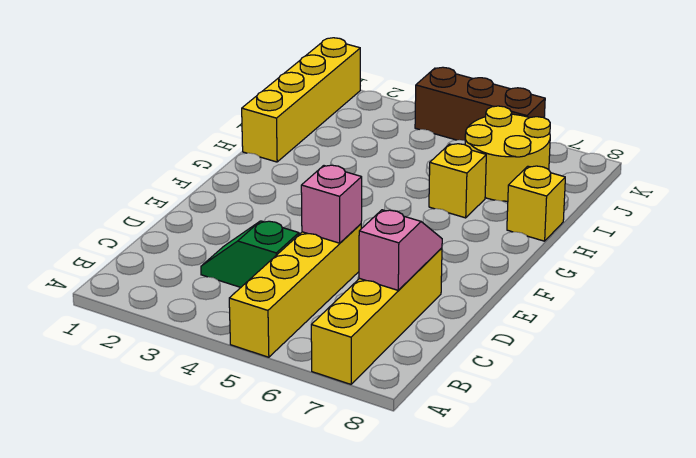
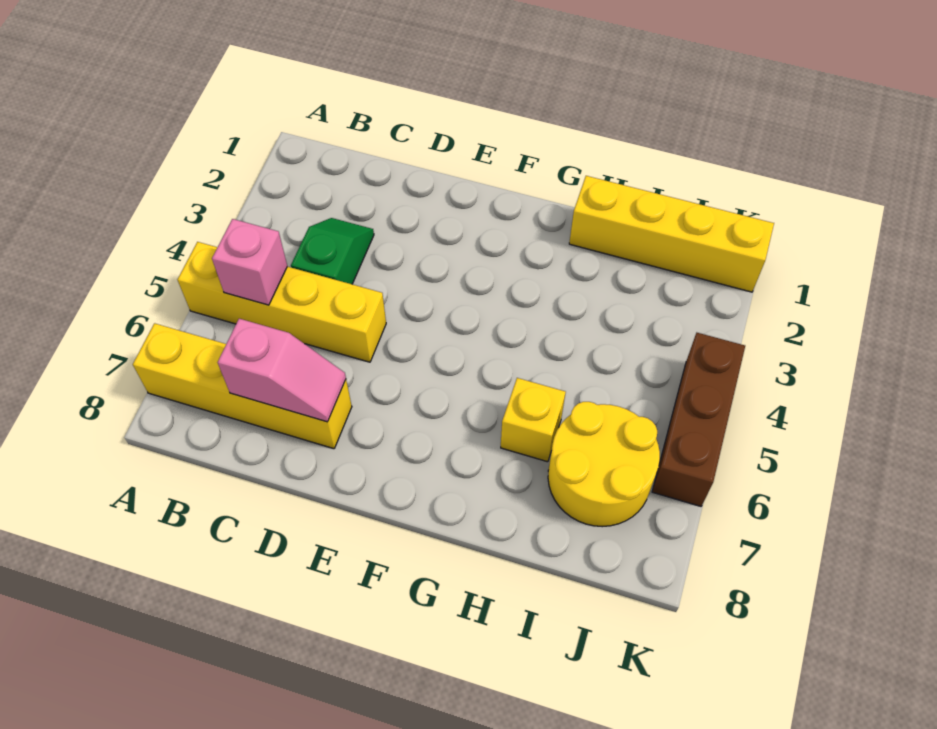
pink brick D5 level 2 -> pink brick B5 level 2
yellow brick H8 level 1 -> none

